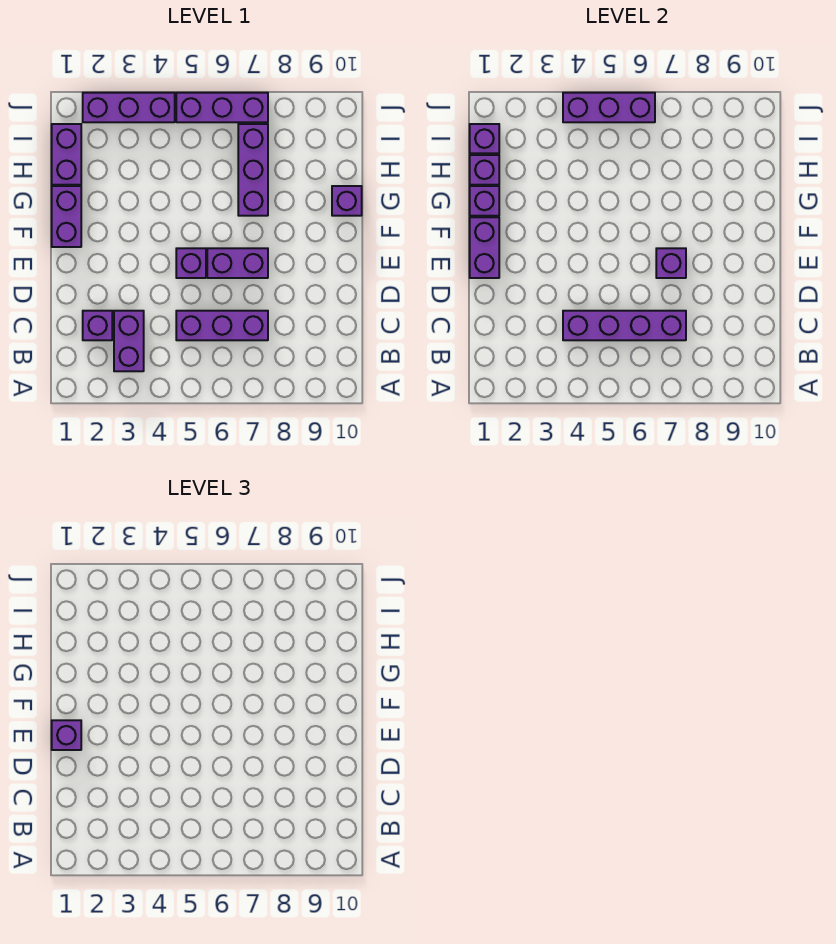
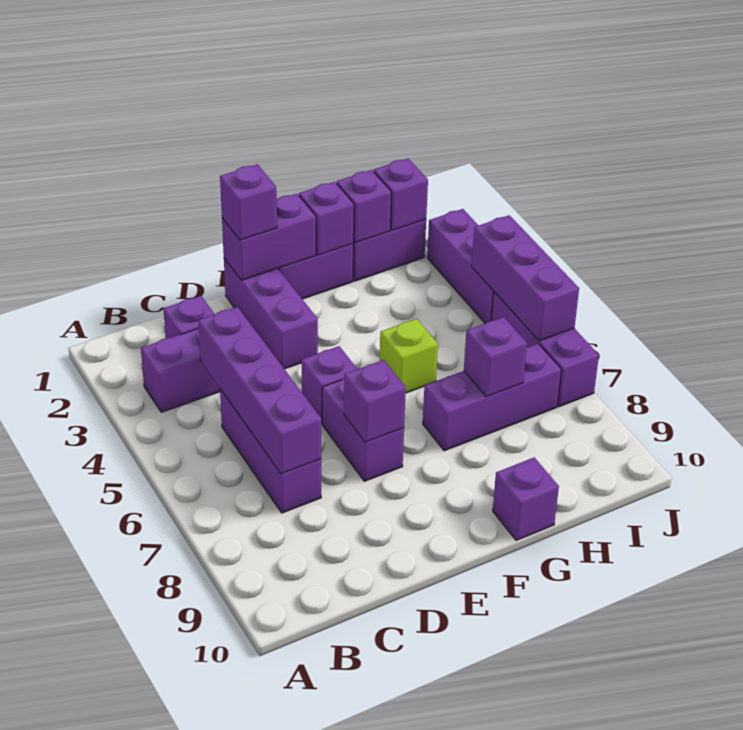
none -> purple brick E1:E3 level 1
none -> lime brick G5 level 1
none -> purple brick H7 level 2

